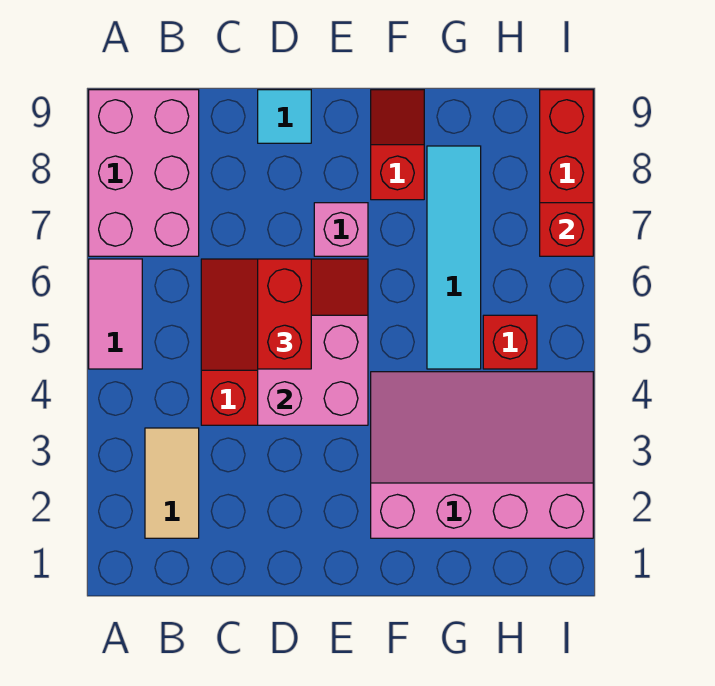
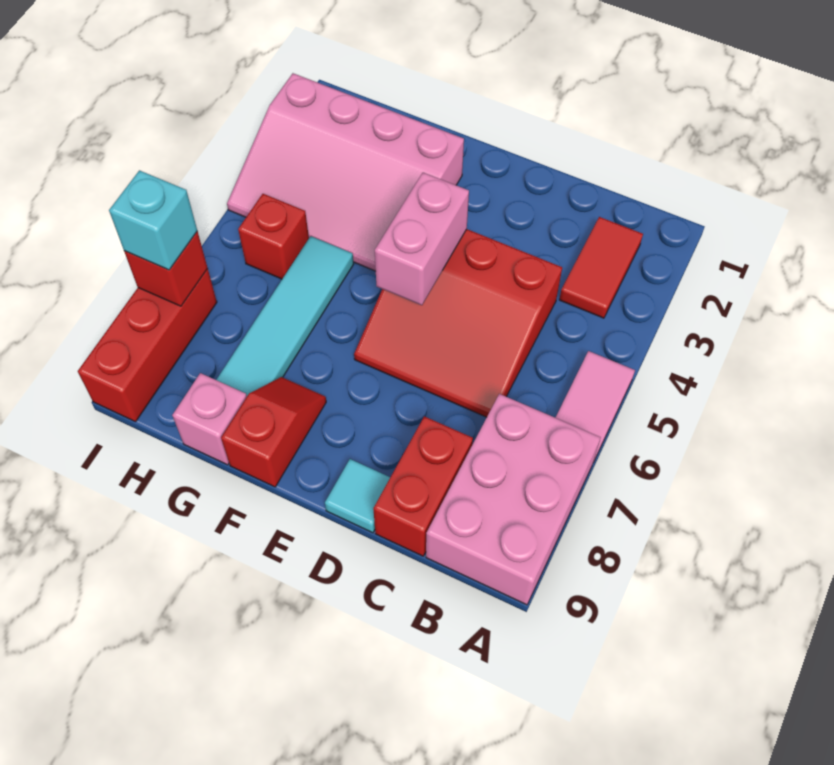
tan tile B2:B3 level 1 -> red tile B2:B3 level 1
pink brick D4:E5 level 2 -> pink brick E4:E5 level 2
red brick D5:D6 level 3 -> red brick C8:C9 level 1
pink brick E7 level 1 -> pink brick G9 level 1
red slope F8:F9 level 1 top 8 -> red slope F8:F9 level 1 top 9
none -> cyan brick I7 level 3

